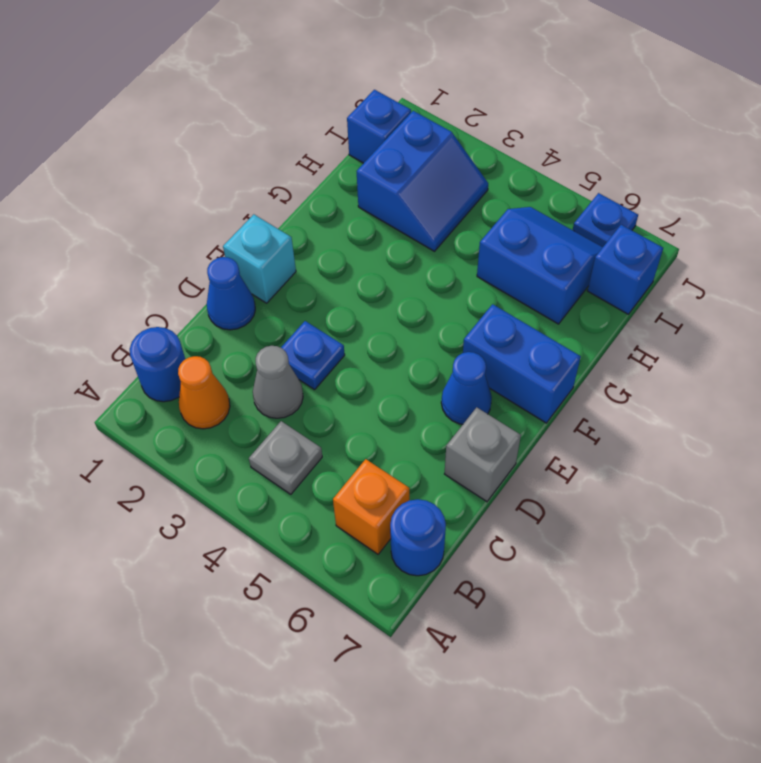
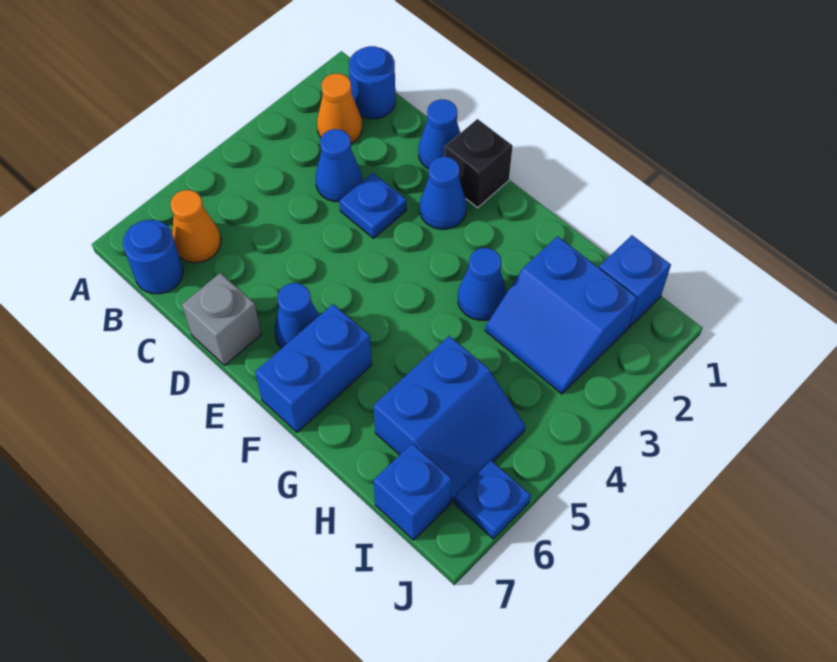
grey plate B4 level 1 -> none
orange brick B6 level 1 -> orange cone B6 level 1
grey cone C3 level 1 -> blue cone C3 level 1
cyan brick E1 level 1 -> black brick E1 level 1
none -> blue cone E2 level 1
none -> blue cone G3 level 1

